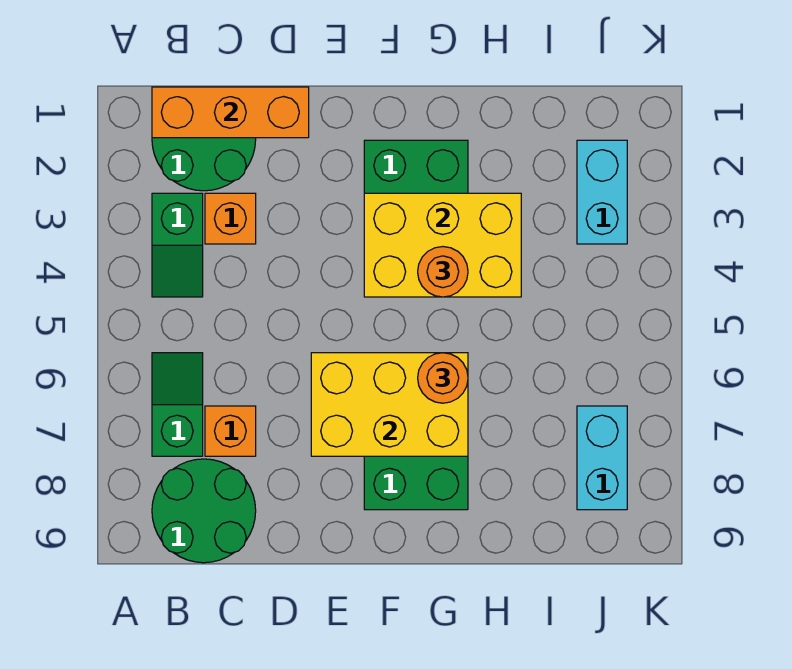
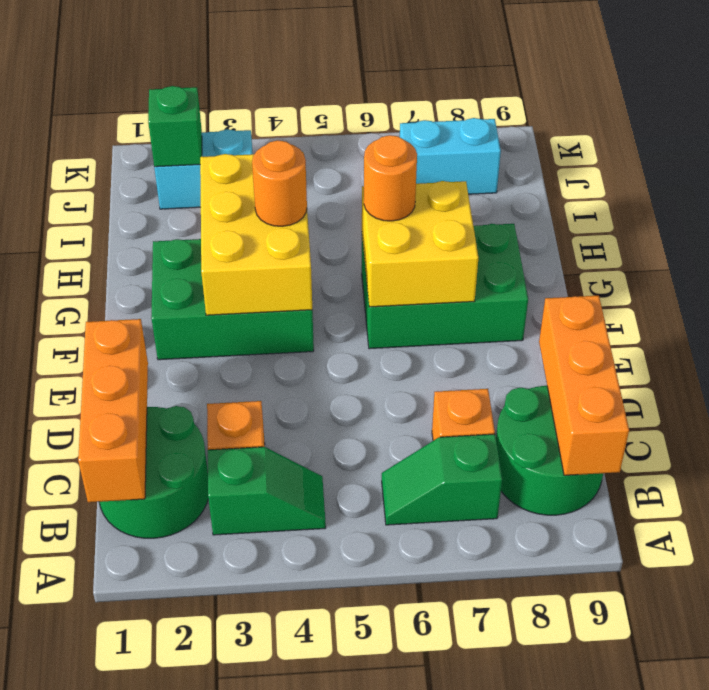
none -> orange brick B9:D9 level 2
yellow brick E6:G7 level 2 -> yellow brick F6:G7 level 2
none -> green brick J2 level 2

